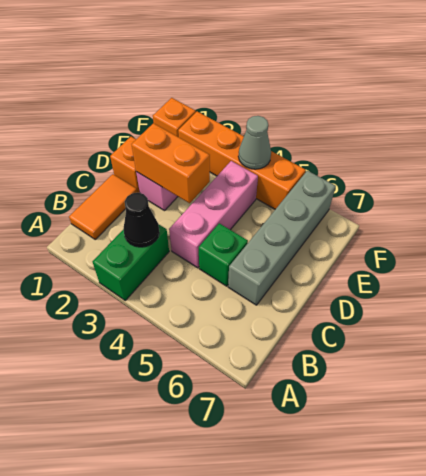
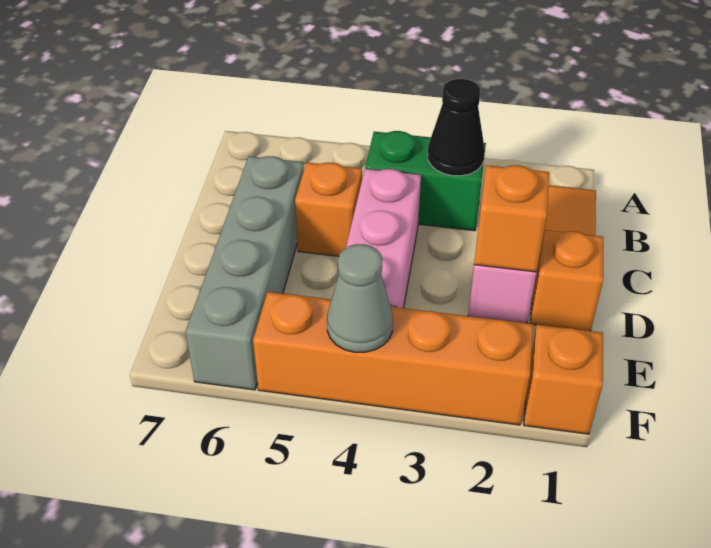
green brick A3:B3 level 1 -> green brick B3:B4 level 1
green brick C5 level 1 -> orange brick C5 level 1
orange brick D2:D3 level 2 -> orange brick D2 level 2

